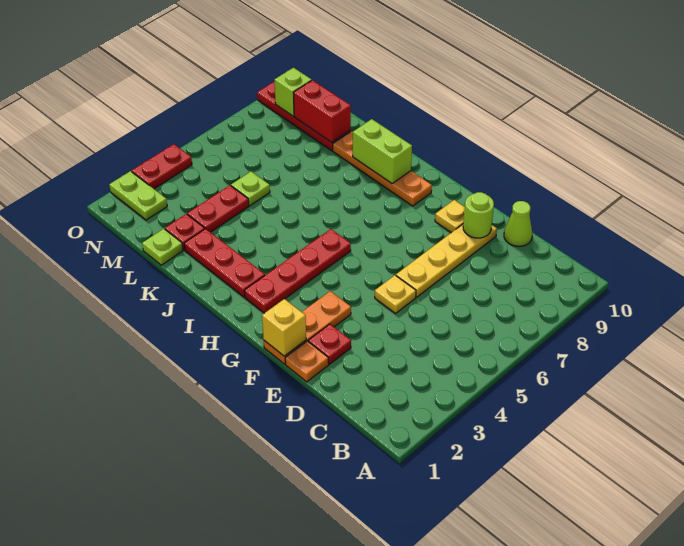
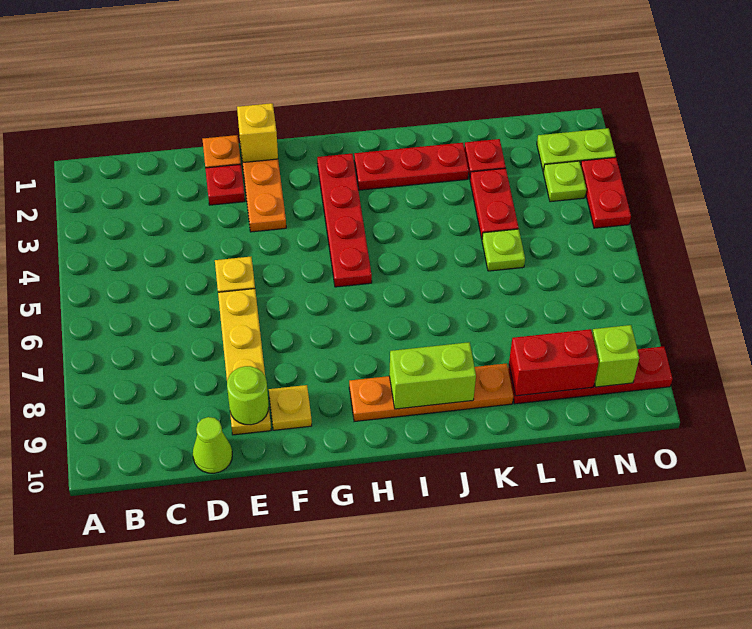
lime plate L1 level 1 -> lime plate N3 level 1

